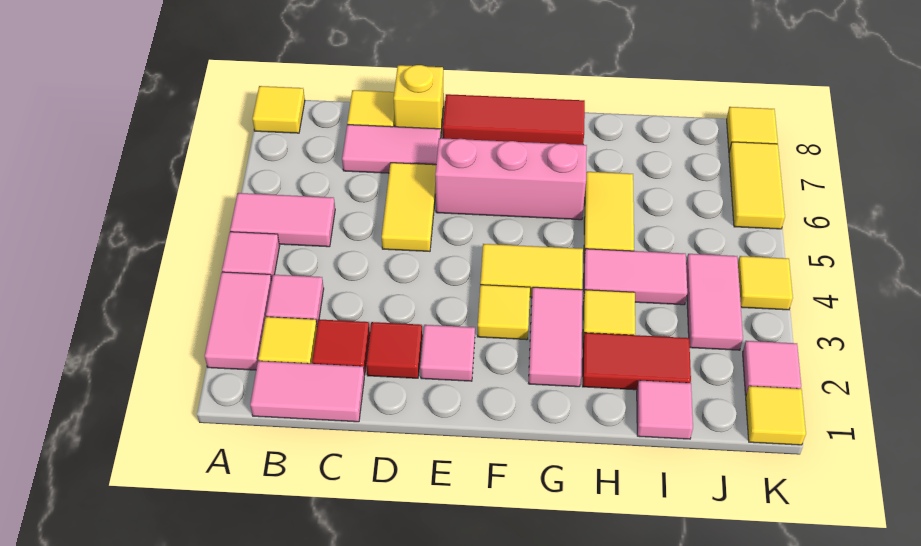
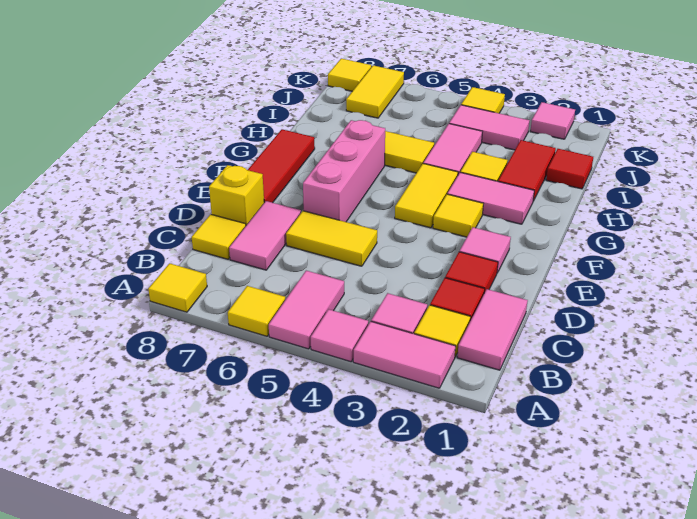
pink tile I1 level 1 -> red tile I1 level 1
yellow tile K1 level 1 -> yellow tile A6 level 1
yellow tile K6:K7 level 1 -> yellow tile J7:K7 level 1

